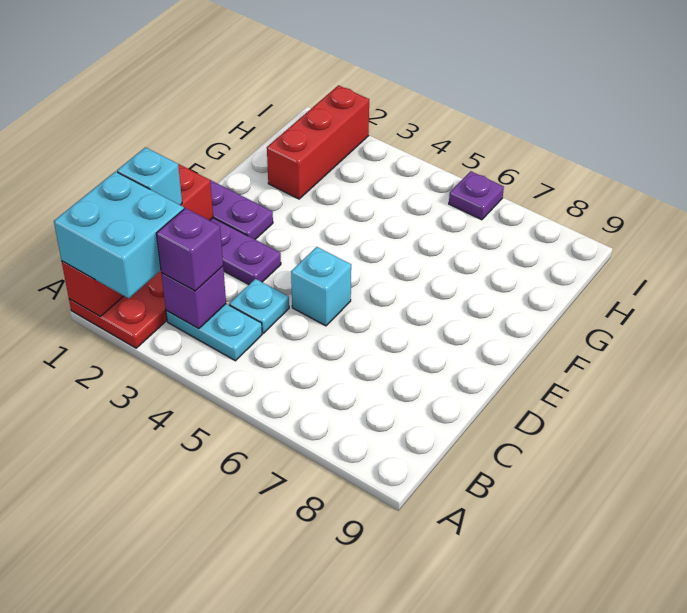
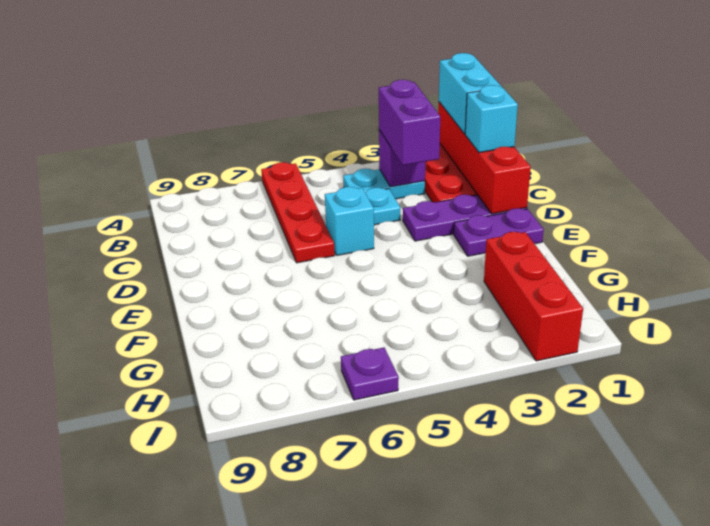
cyan brick A1:B2 level 3 -> cyan brick A1:B1 level 3
none -> red plate A6:D6 level 1
purple brick B3 level 3 -> purple brick B3:C3 level 3

